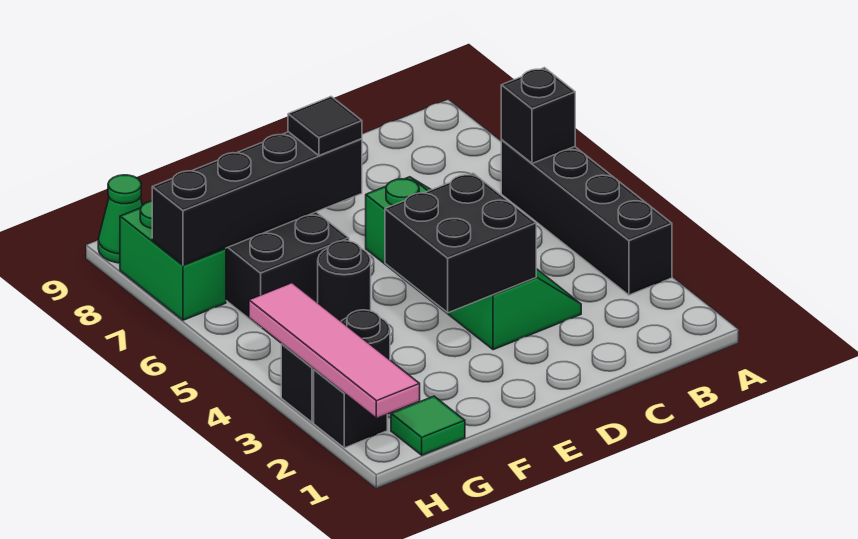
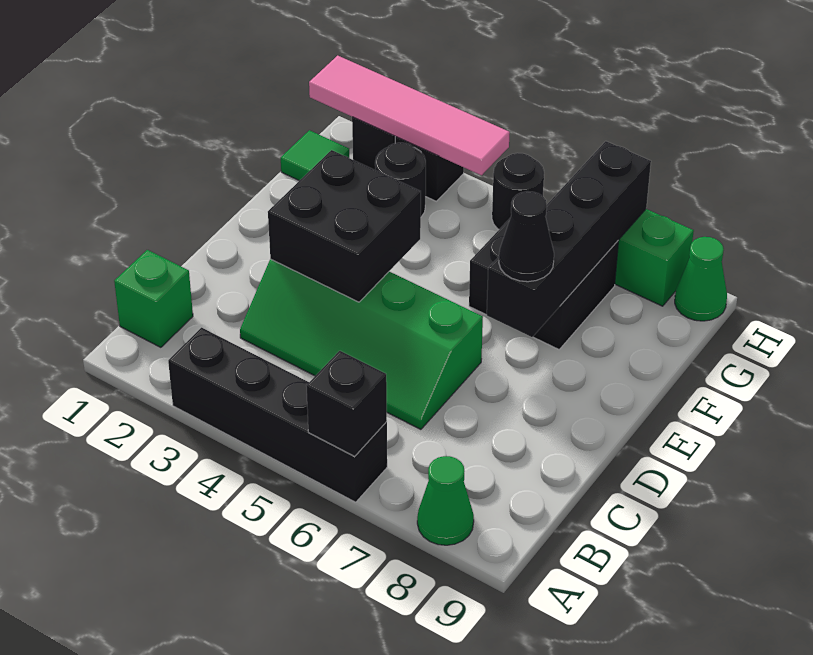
none -> green cone A8 level 1
none -> green brick B1 level 1
black tile E7 level 3 -> black cone E7 level 3
black round brick F5 level 1 -> black round brick H5 level 1

